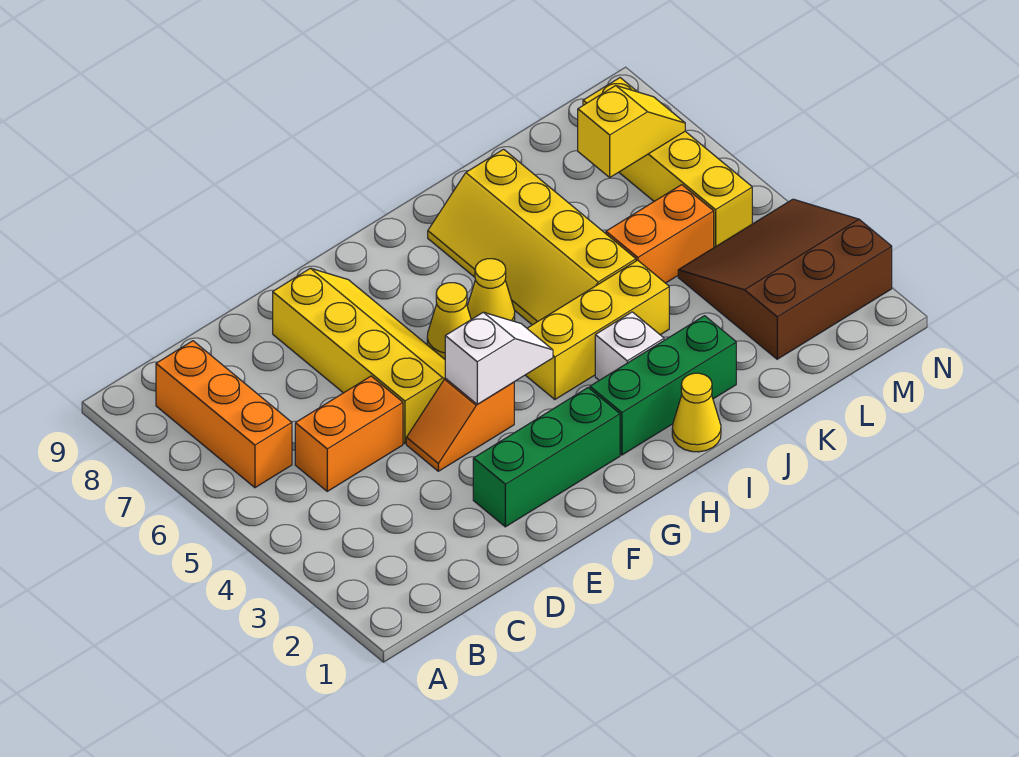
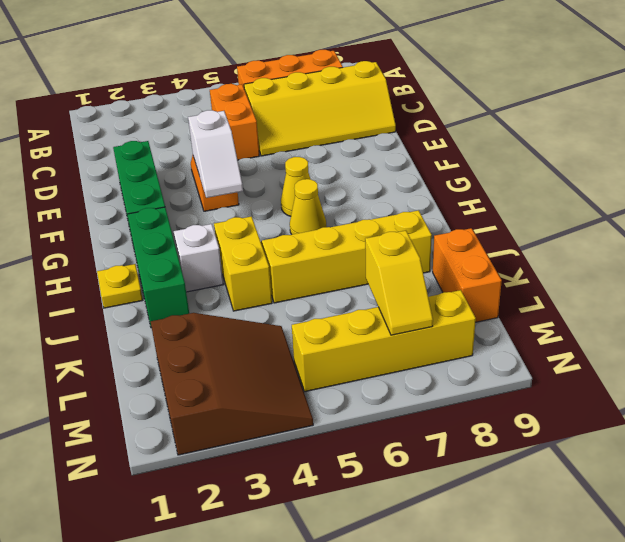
yellow slope E5:F8 level 1 top E -> yellow slope C6:D9 level 1 top C
yellow brick H4:J4 level 1 -> yellow brick I4:J4 level 1
yellow cone I1 level 1 -> yellow plate I1 level 1
orange brick K5:L5 level 1 -> orange brick K9:L9 level 1

